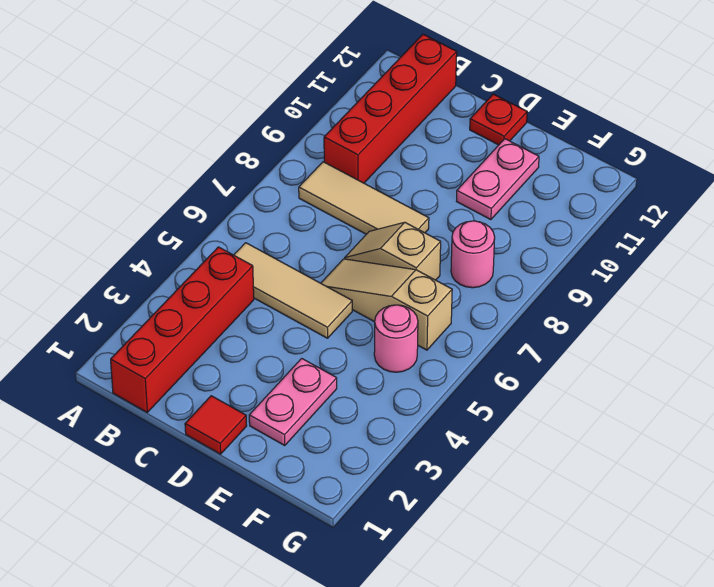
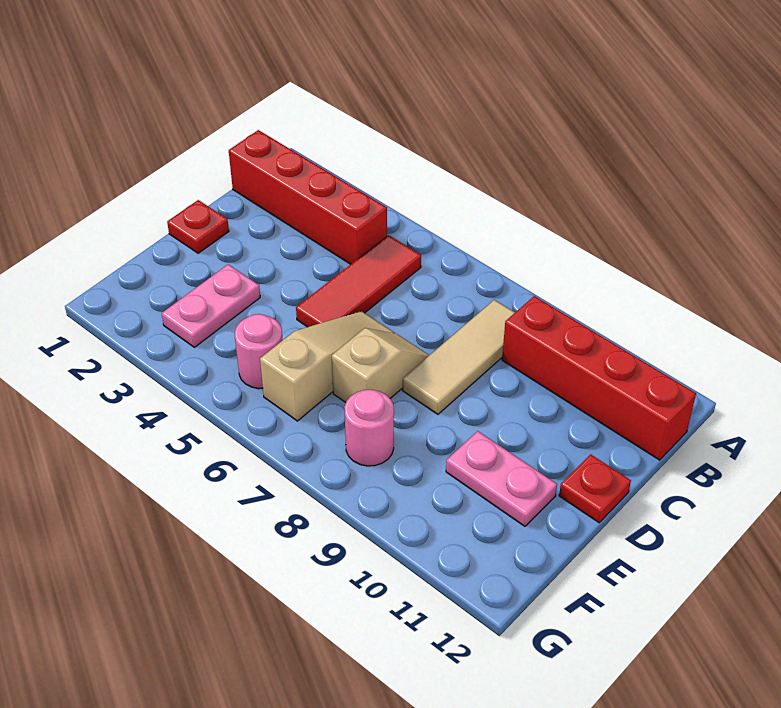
tan tile B5:D5 level 1 -> red tile B5:D5 level 1
red tile D1 level 1 -> red plate D1 level 1
pink plate E2:E3 level 1 -> pink plate E3:F3 level 1

